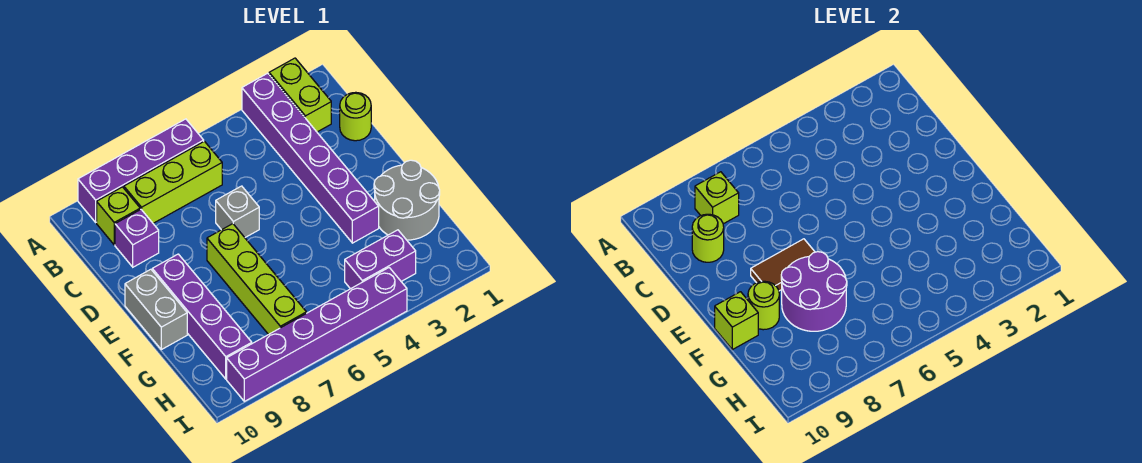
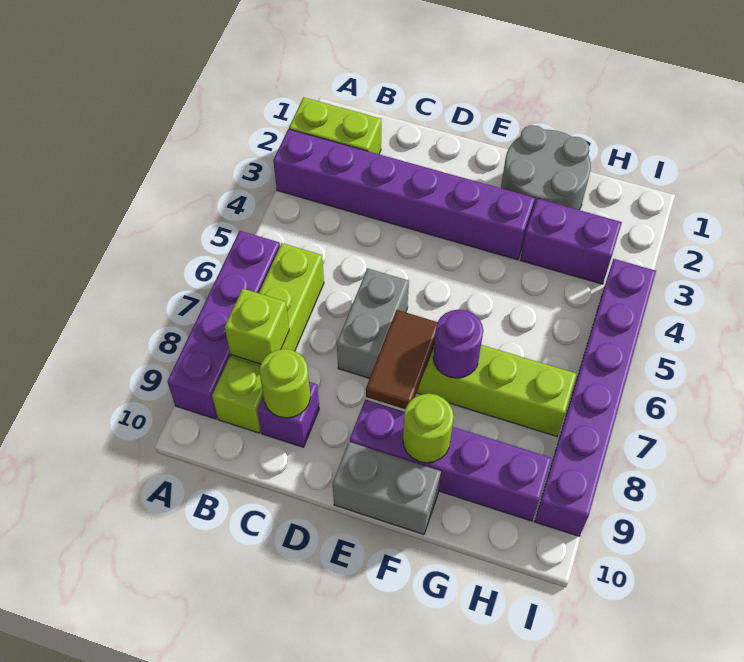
lime round brick C1 level 1 -> none
grey brick D6 level 1 -> grey brick D6:D7 level 1
purple round brick F7:G8 level 2 -> purple round brick F7 level 2
lime brick F10 level 2 -> none
purple brick H3:H4 level 1 -> purple brick G3:H3 level 1

